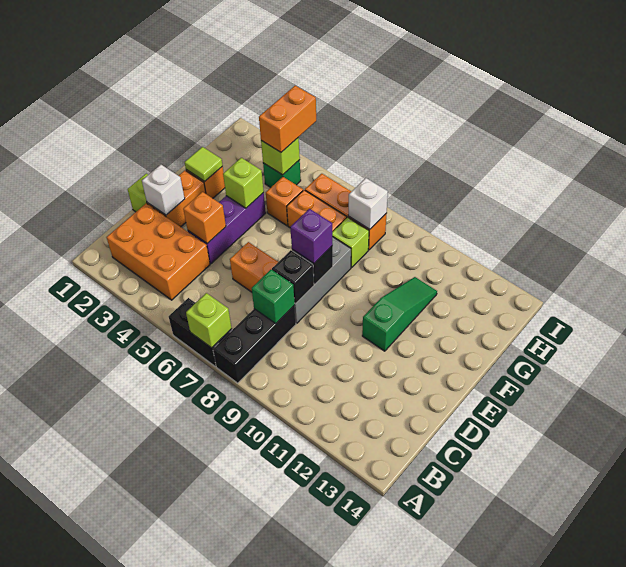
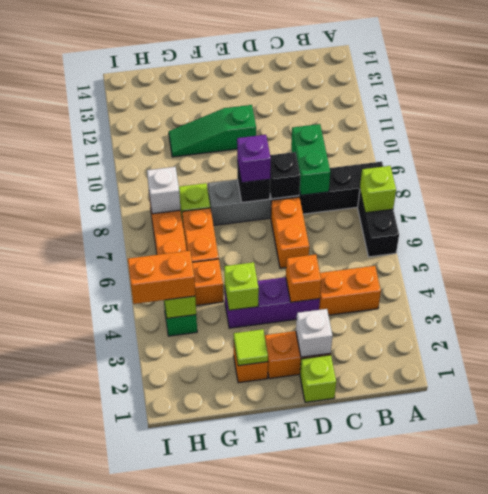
orange brick B2:C4 level 1 -> orange brick B4:C4 level 1
green brick C8 level 2 -> green brick C8:C9 level 2

